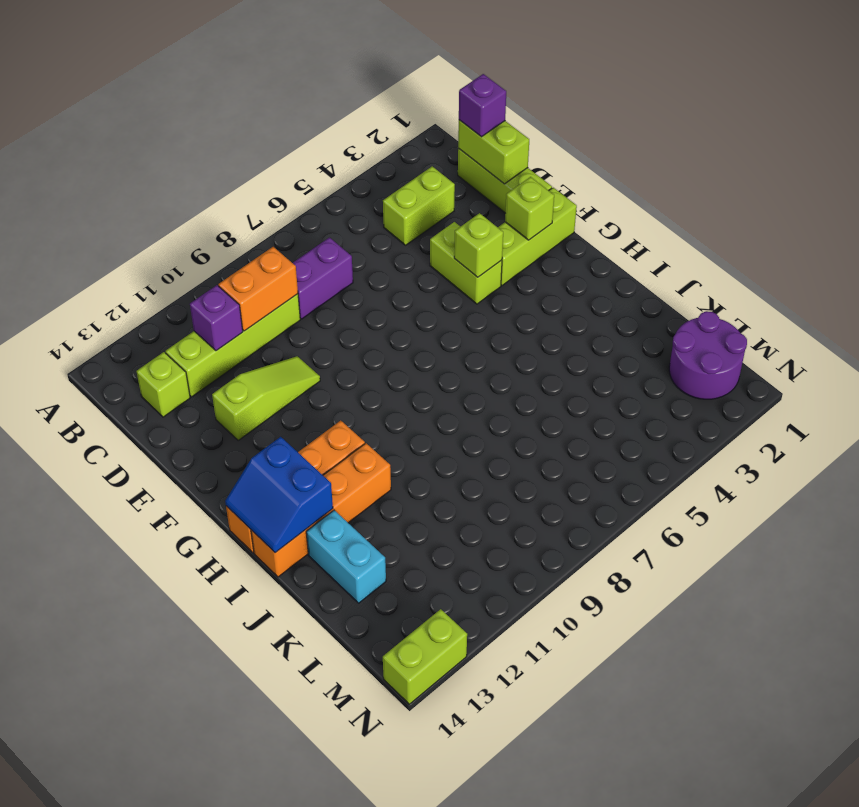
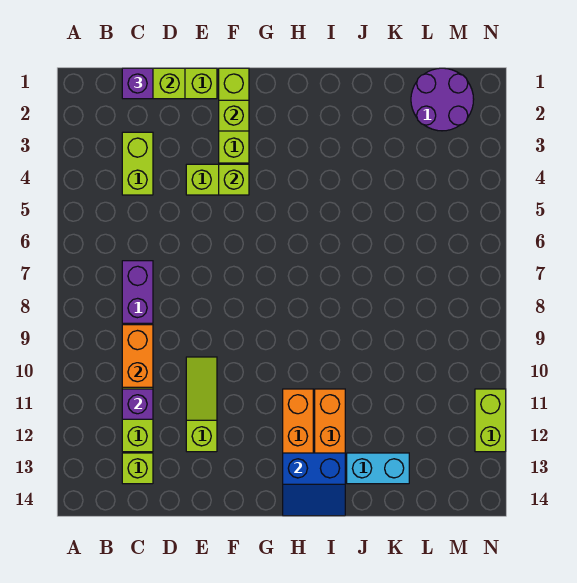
lime brick N13:N14 level 1 -> lime brick N11:N12 level 1

